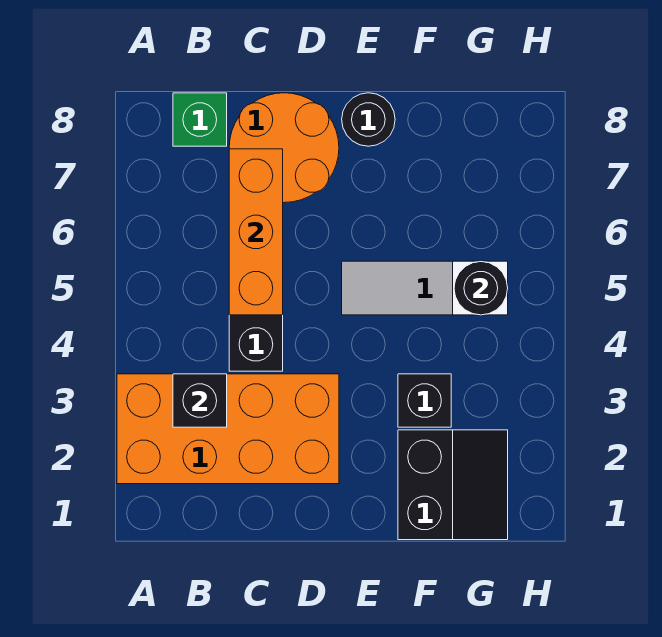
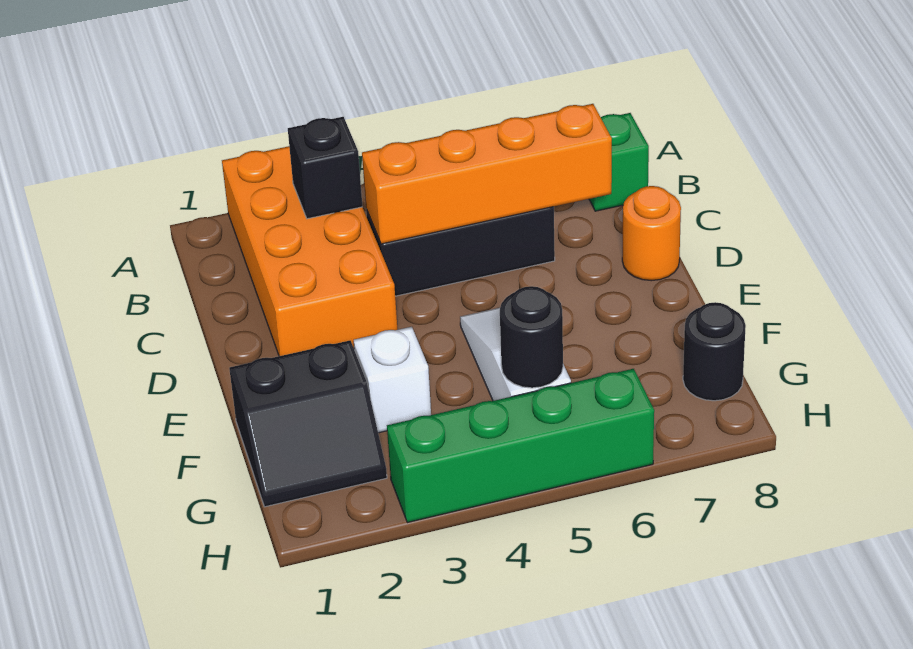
orange brick C5:C7 level 2 -> orange brick C4:C7 level 2
orange round brick C7:D8 level 1 -> orange round brick D8 level 1
black round brick E8 level 1 -> black round brick G8 level 1
black brick F3 level 1 -> white brick F3 level 1
none -> green brick H3:H6 level 1

